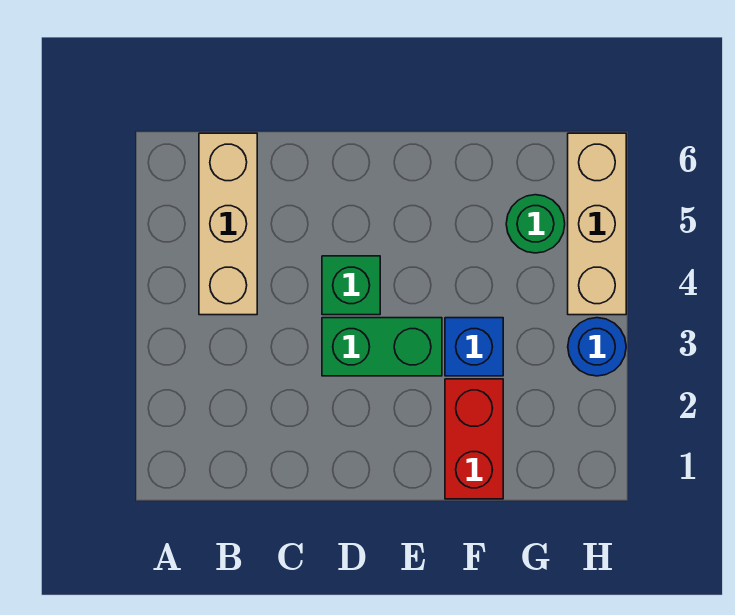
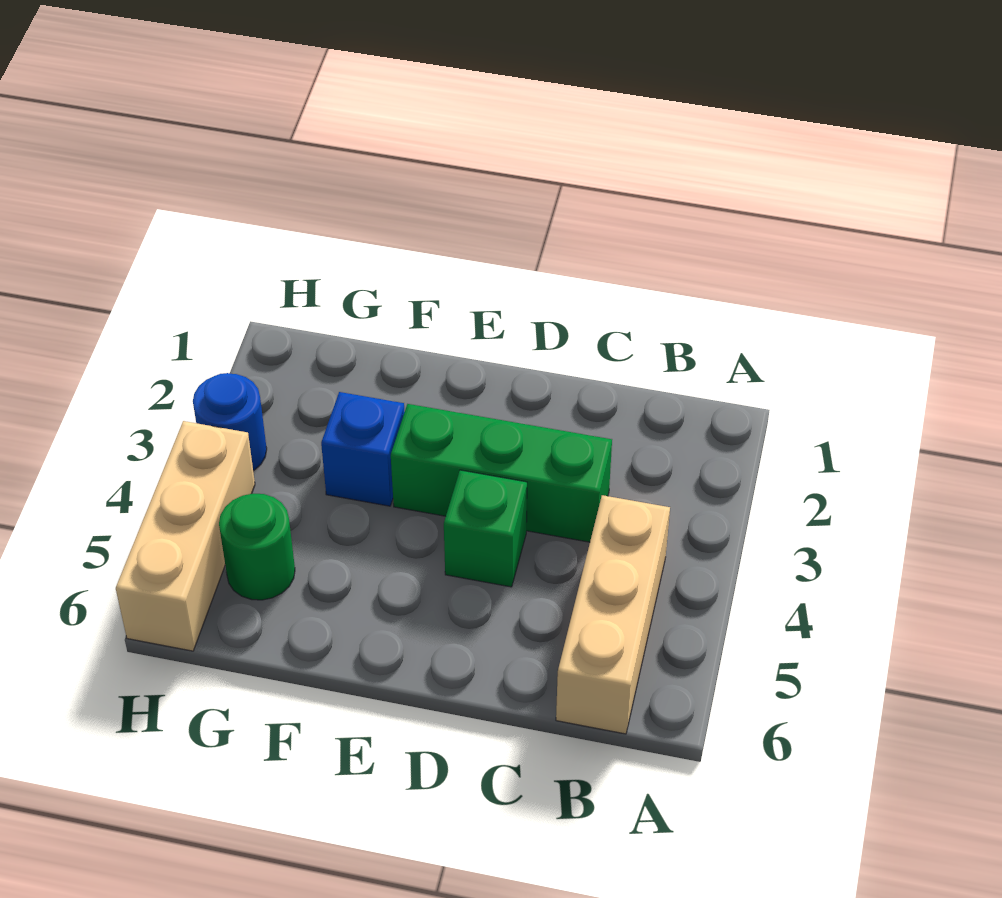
green brick D3:E3 level 1 -> green brick C3:E3 level 1
red brick F1:F2 level 1 -> none

